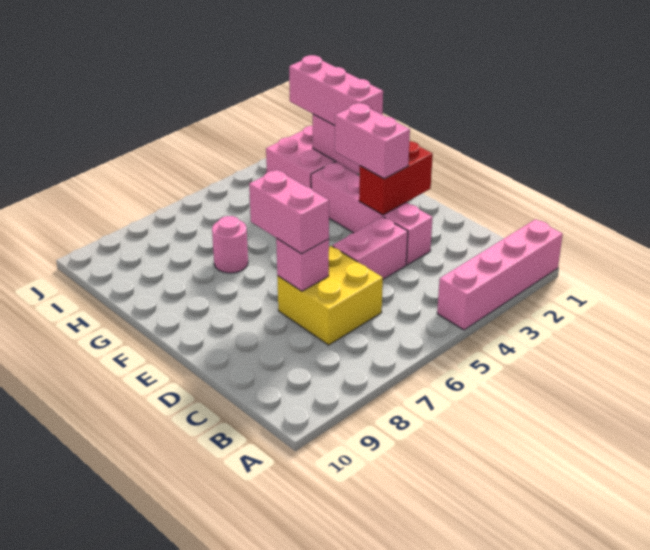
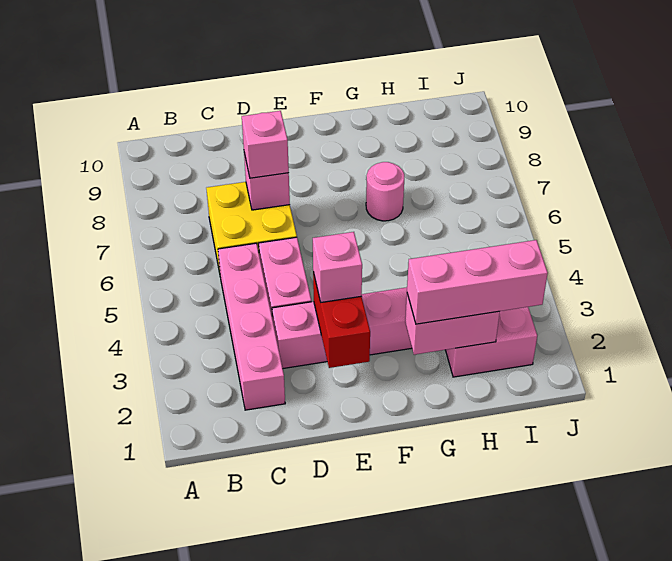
pink brick A1:A4 level 1 -> pink brick C2:C5 level 1
pink brick D7:E7 level 3 -> pink brick D7 level 3
pink brick E3:F3 level 3 -> pink brick E3 level 3

